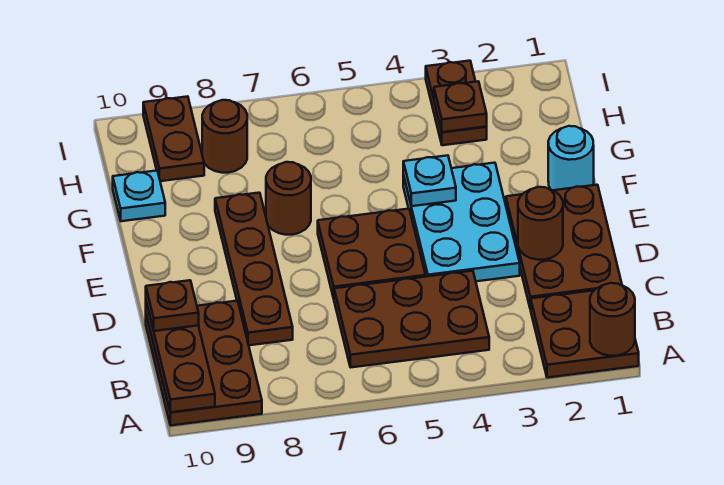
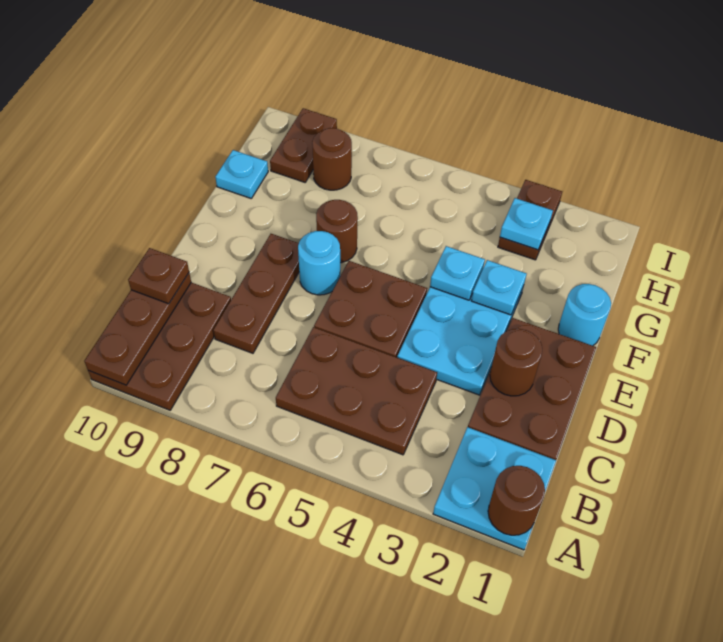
brown plate A1:B2 level 1 -> cyan plate A1:B2 level 1
brown plate C8:F8 level 1 -> brown plate C8:E8 level 1
none -> cyan round brick E7 level 1
none -> cyan plate F3 level 2
brown plate H3 level 2 -> cyan plate H3 level 2

